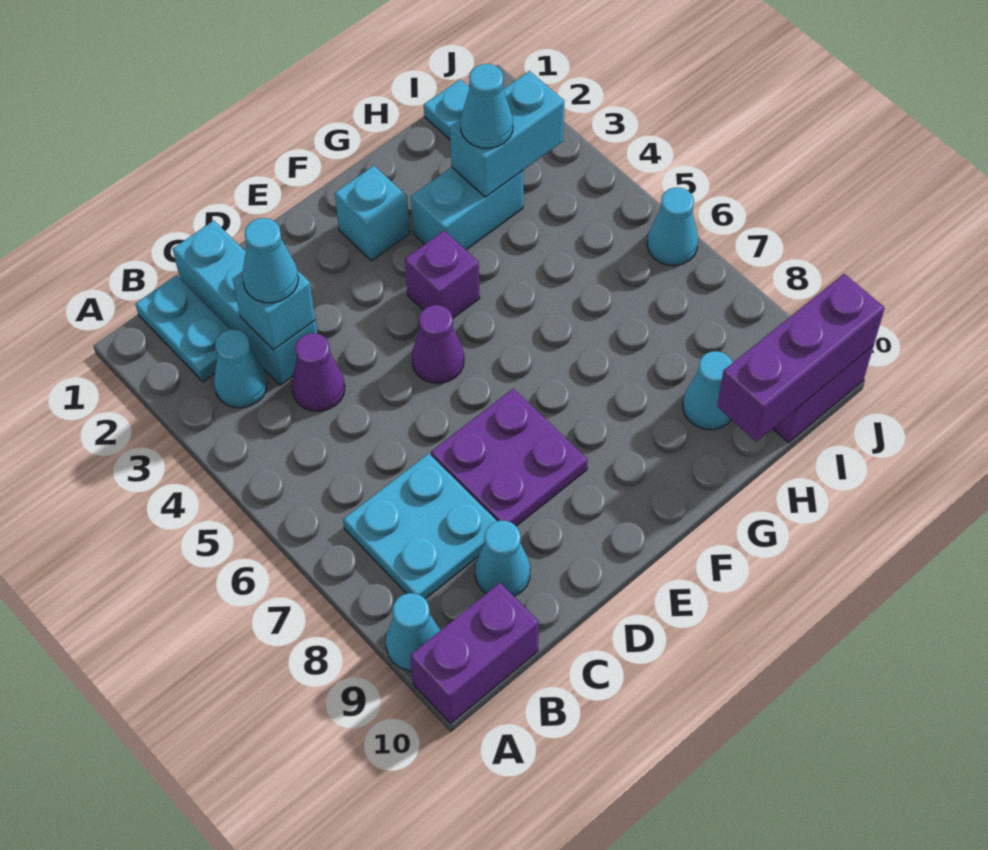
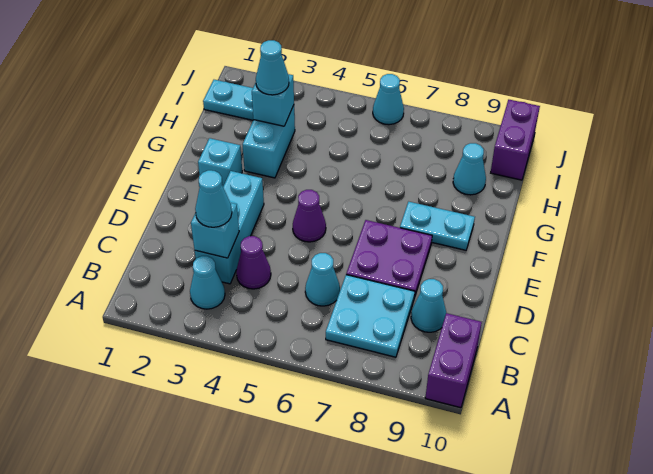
cyan cone A9 level 1 -> cyan cone C6 level 1
cyan plate B1:B2 level 1 -> cyan plate F8:F9 level 1
cyan brick C1:C3 level 1 -> cyan brick C3:E3 level 1
purple brick F4 level 1 -> none
cyan brick H3:I3 level 2 -> cyan brick H3 level 2
purple brick H10:J10 level 2 -> none

